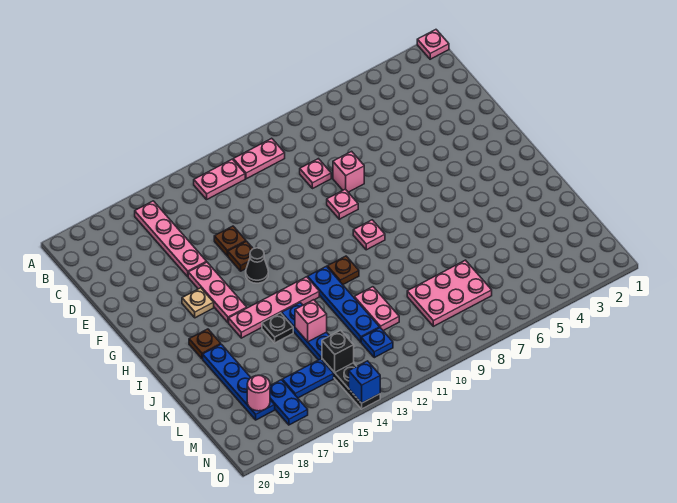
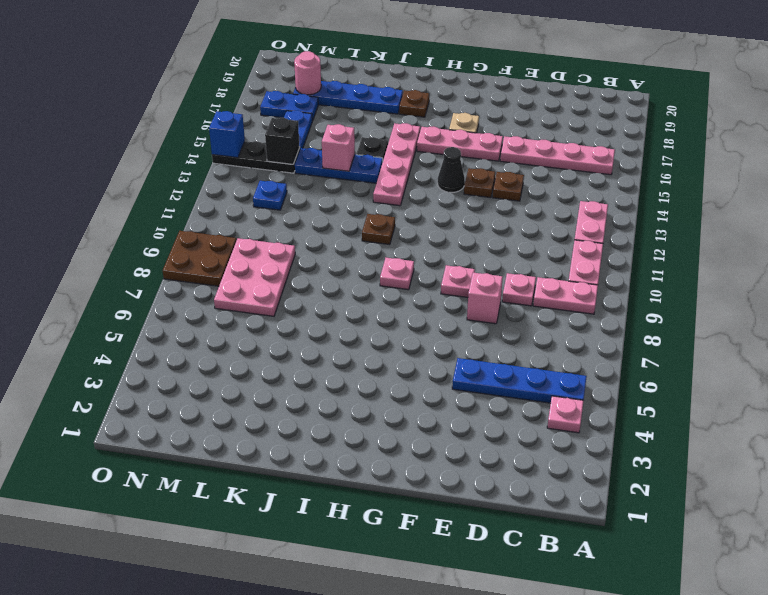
pink plate A1 level 1 -> pink plate B4 level 1
blue plate I12:L12 level 1 -> blue plate B5:E5 level 1
pink plate K11:L11 level 1 -> pink plate B9:C9 level 1
none -> brown plate N8:O9 level 1

